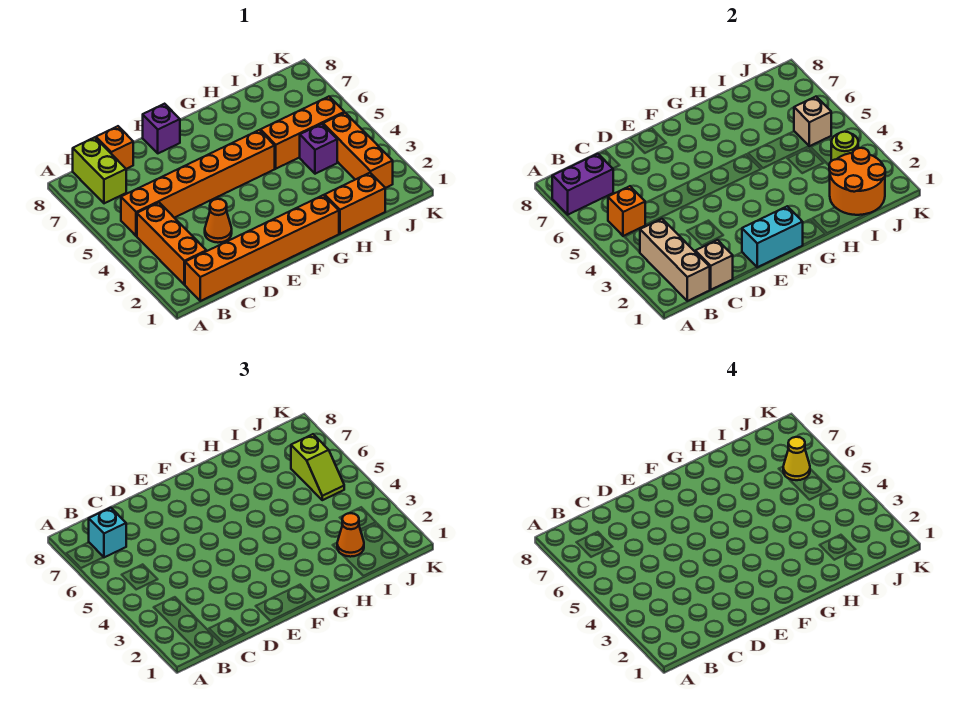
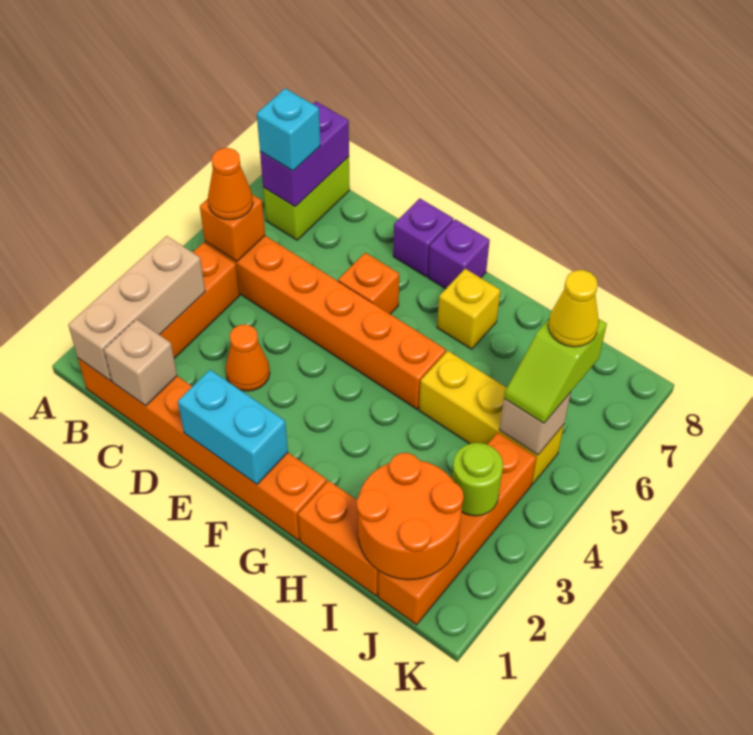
purple brick A7:B7 level 2 -> purple brick B7:B8 level 2
orange brick C8 level 1 -> orange brick E6 level 1
none -> yellow brick G7 level 1
orange brick H5:J5 level 1 -> yellow brick H5:J5 level 1
orange cone I2 level 3 -> orange cone B5 level 3
purple brick I4 level 1 -> purple brick F8 level 1
orange brick J2:J4 level 1 -> orange brick J1:J4 level 1

